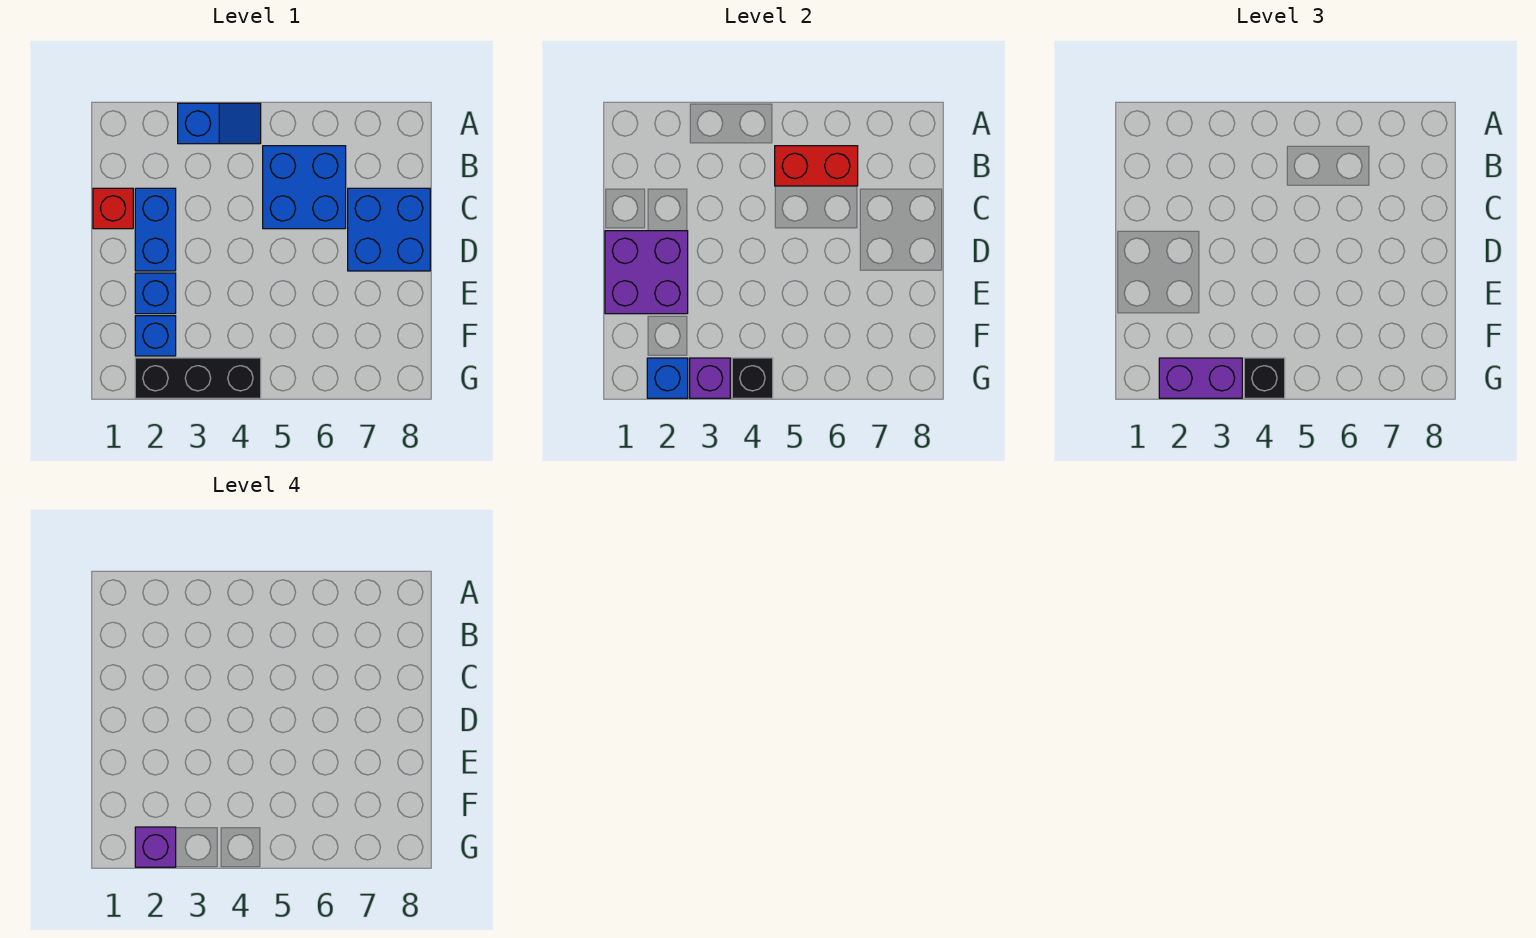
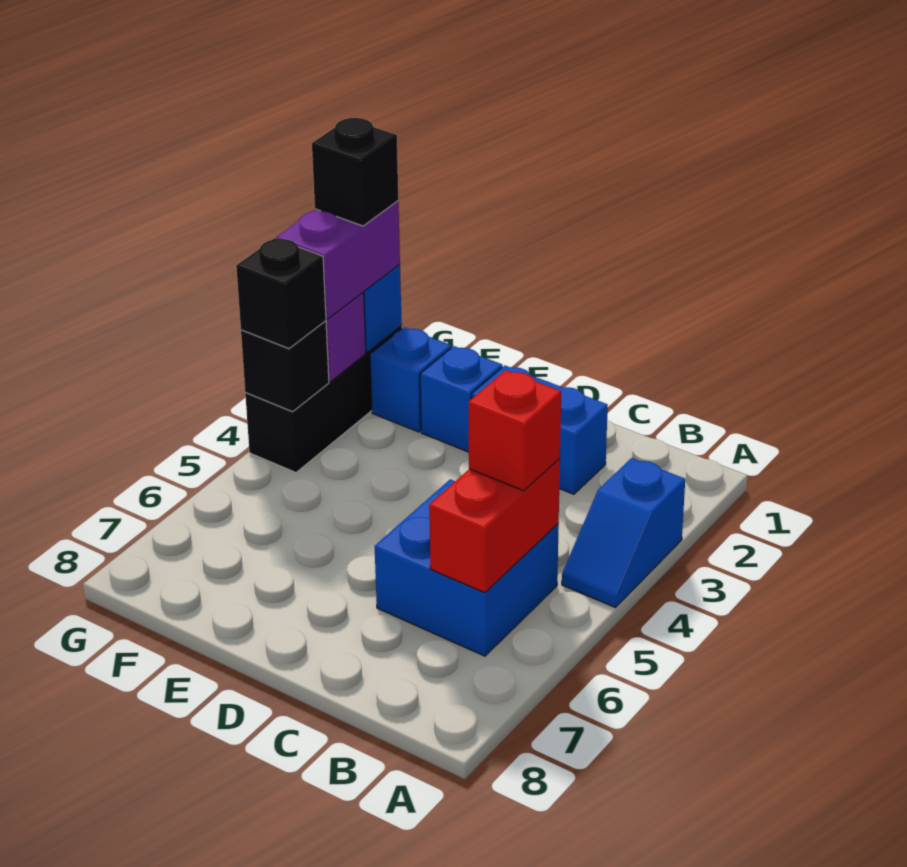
red brick C1 level 1 -> red brick B5 level 3
blue brick C7:D8 level 1 -> none
purple brick D1:E2 level 2 -> none
purple brick G2 level 4 -> black brick G2 level 4

